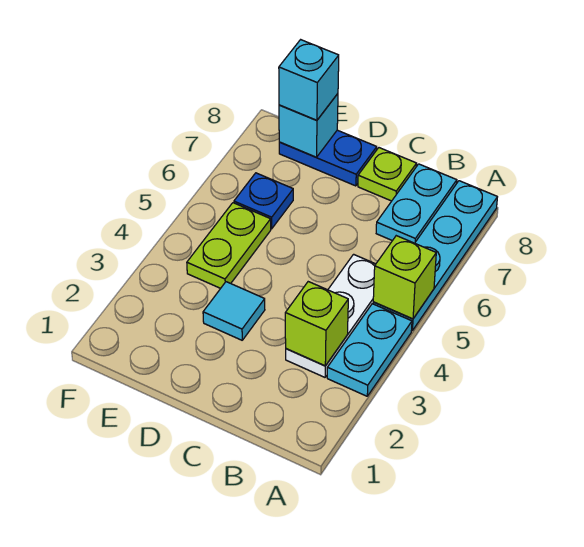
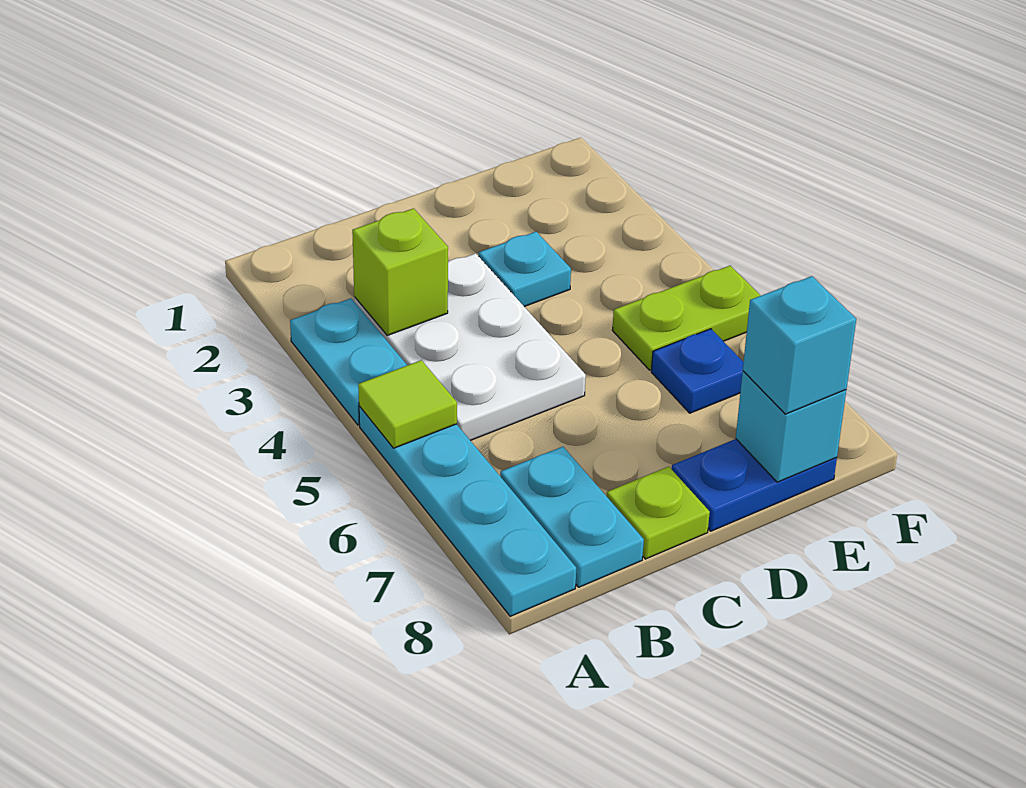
lime brick A5 level 2 -> lime tile A5 level 2
white plate B3:B5 level 1 -> white plate B3:C5 level 1
cyan tile D3 level 1 -> cyan plate D3 level 1
lime plate E4:E5 level 1 -> lime plate E5:F5 level 1

